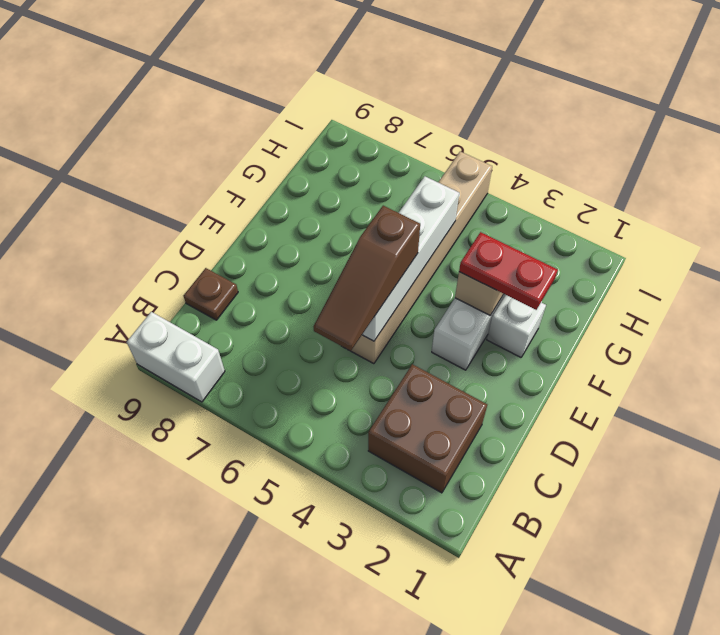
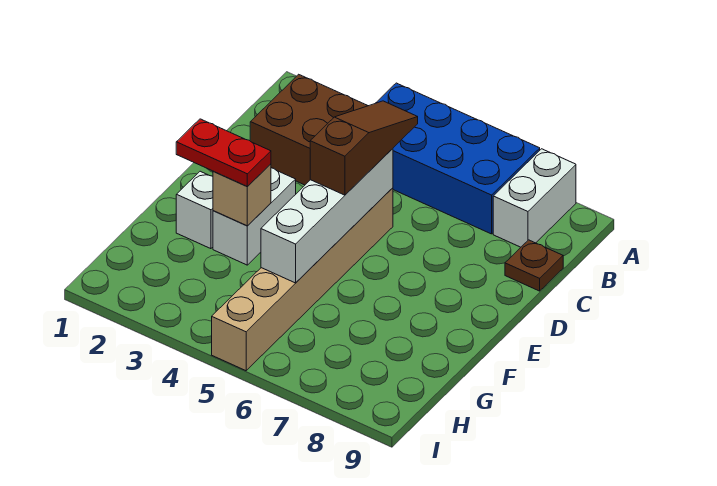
none -> blue brick A4:B7 level 1
white brick A8:A9 level 1 -> white brick A8:B8 level 1

